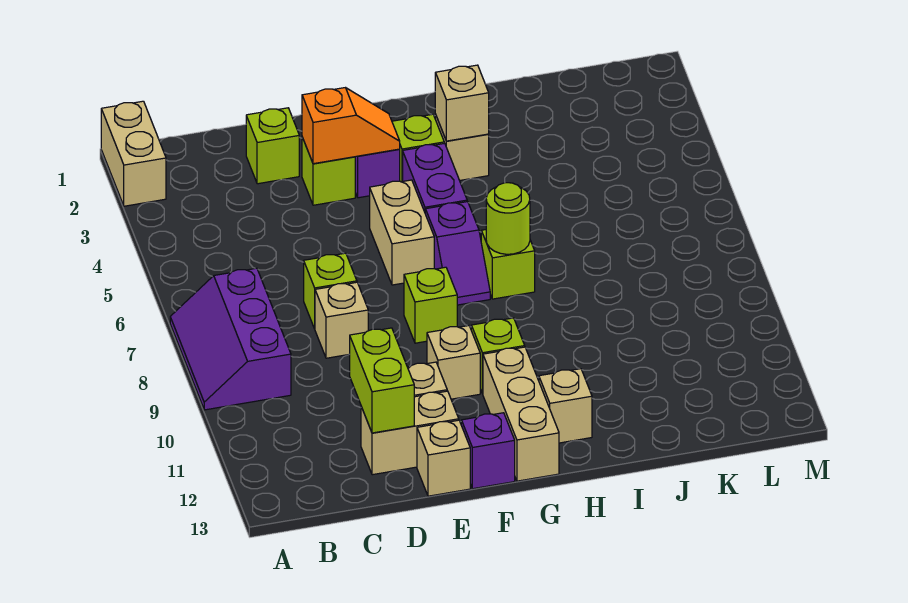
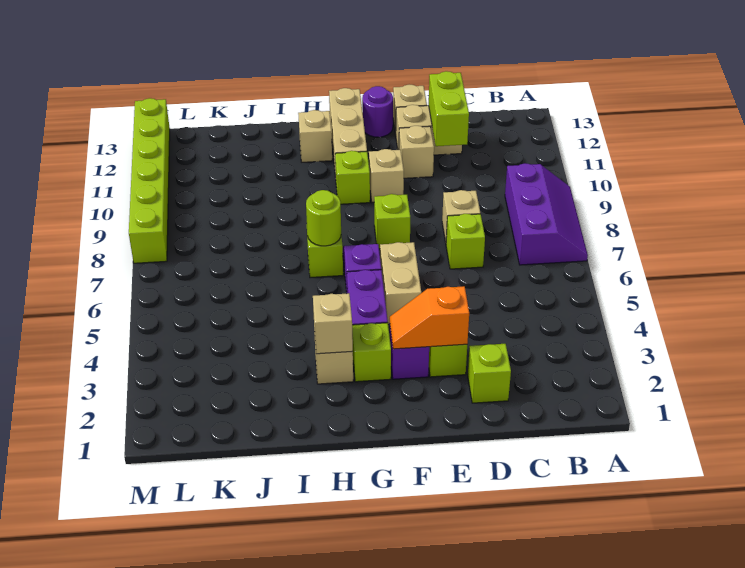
tan brick A1:A2 level 1 -> none
purple brick F13 level 1 -> purple round brick F13 level 1
none -> lime brick M8:M13 level 1

